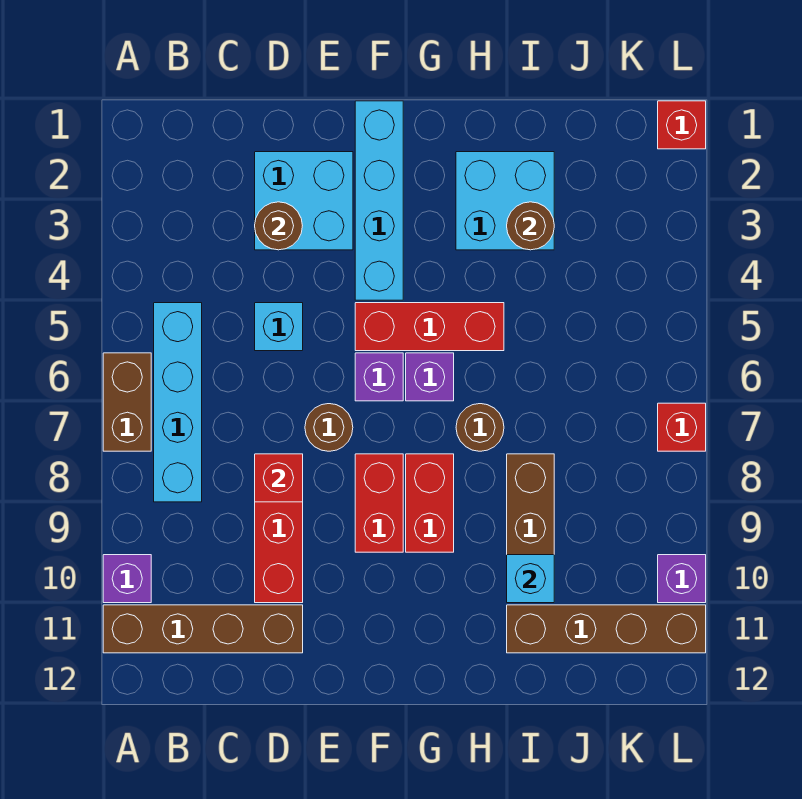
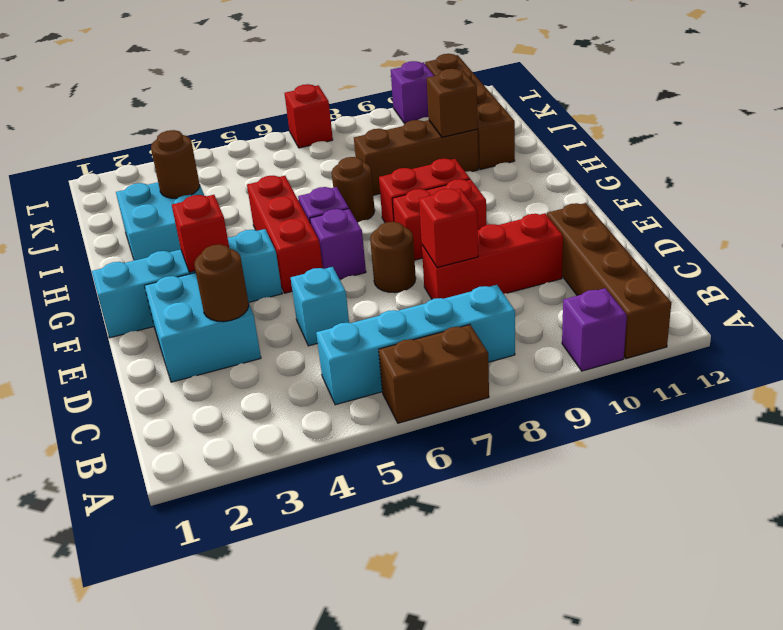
cyan brick I10 level 2 -> brown brick I10 level 2
red brick L1 level 1 -> red brick F3 level 2

